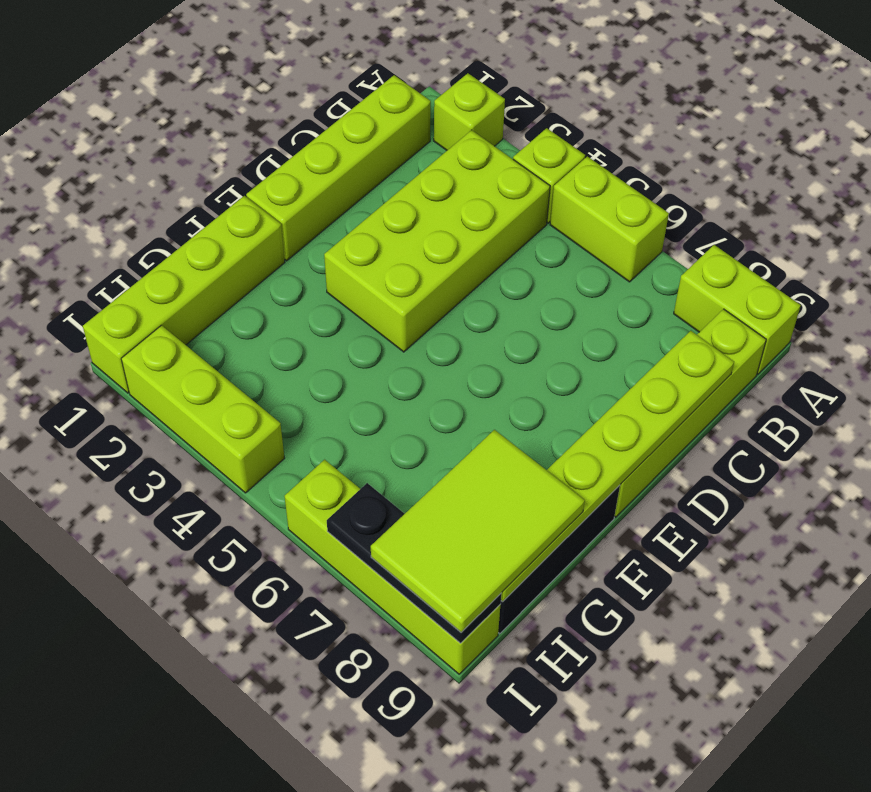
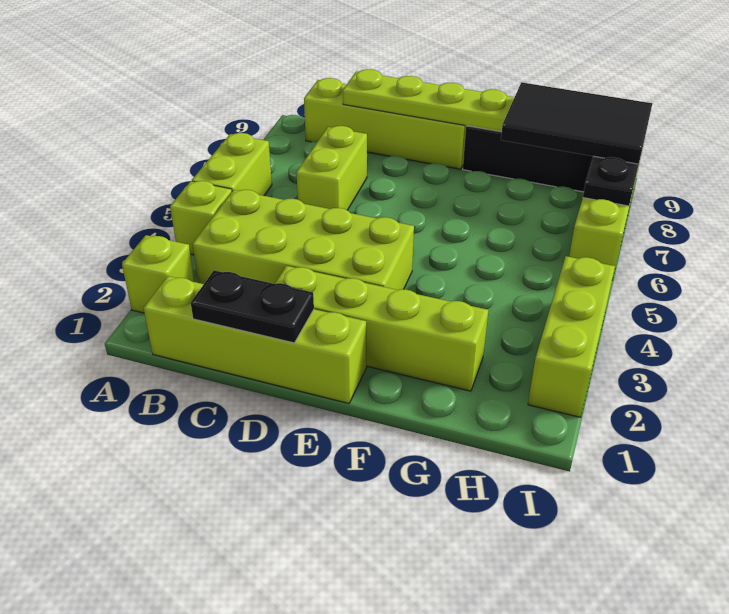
lime brick A8:A9 level 1 -> lime brick C6:C7 level 1
none -> black plate C1:D1 level 2
lime brick F1:I1 level 1 -> lime brick D2:G2 level 1
lime tile G8:I9 level 3 -> black tile G8:I9 level 3

